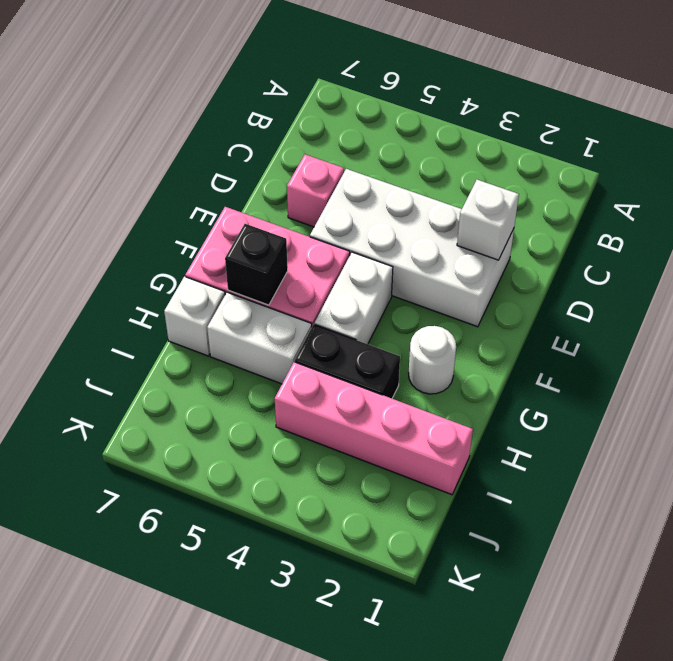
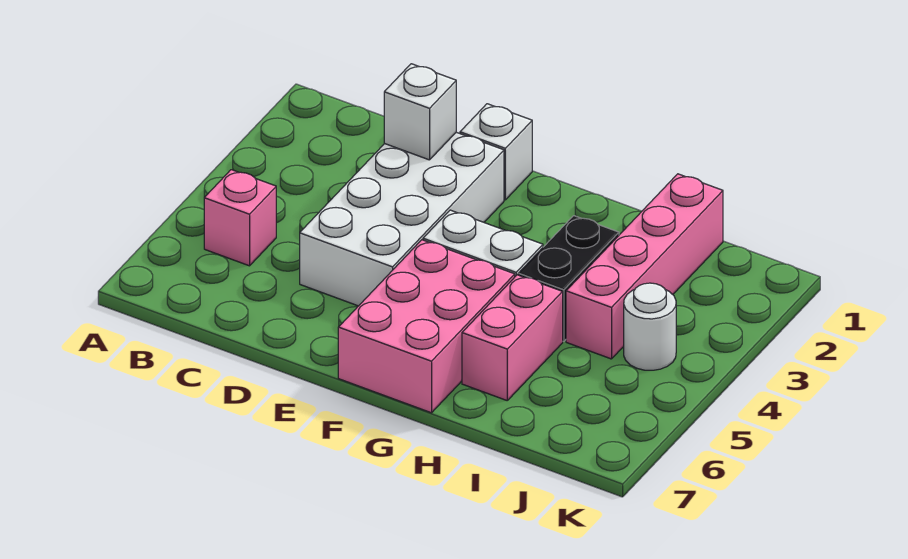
pink brick D6 level 1 -> pink brick B5 level 1
white round brick G2 level 1 -> white round brick J4 level 1
black brick G6 level 2 -> none
white brick H5:H6 level 1 -> pink brick H5:H6 level 1
white brick H7 level 1 -> white brick E1 level 1

